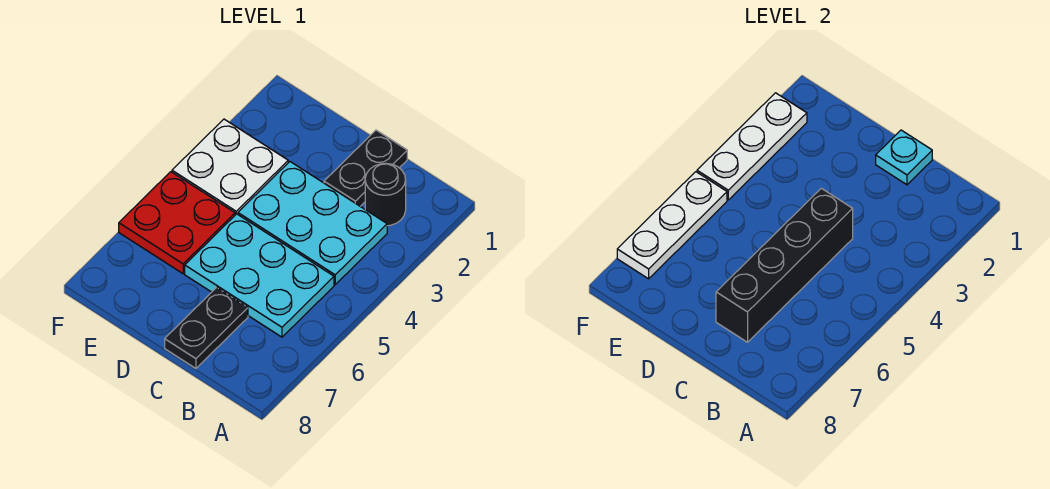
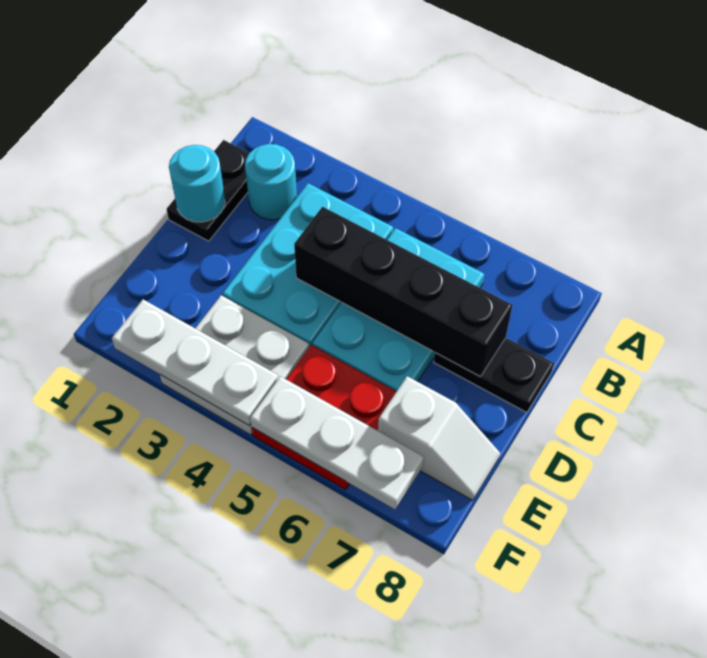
black round brick B2 level 1 -> cyan round brick B2 level 1
black plate C1:C2 level 1 -> black plate B1:C1 level 1
cyan plate C1 level 2 -> cyan round brick C1 level 2
none -> white slope E7:E8 level 1 top 7

